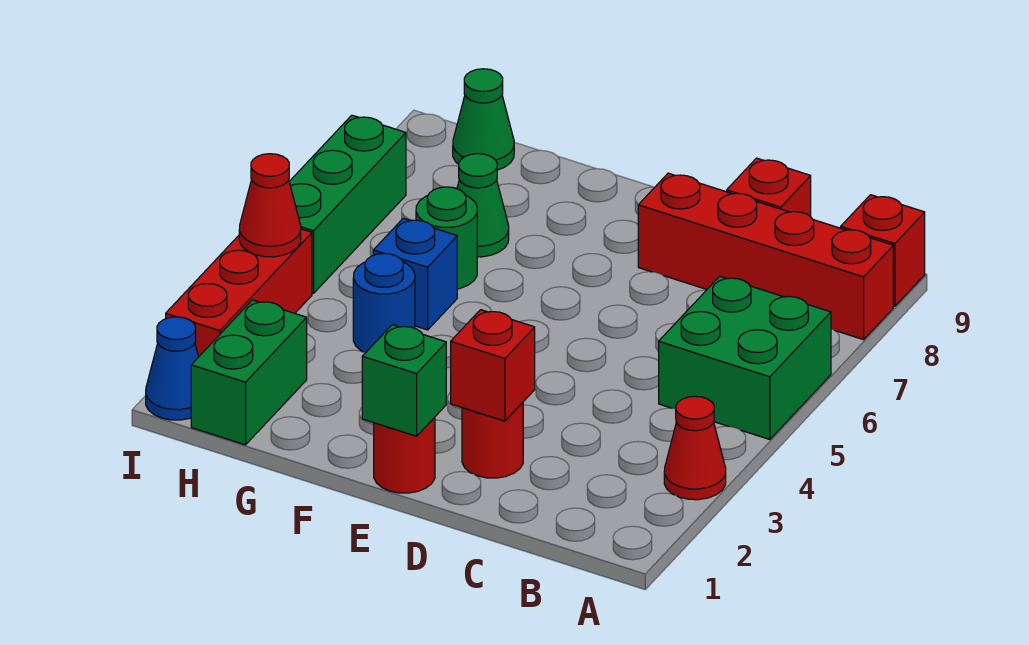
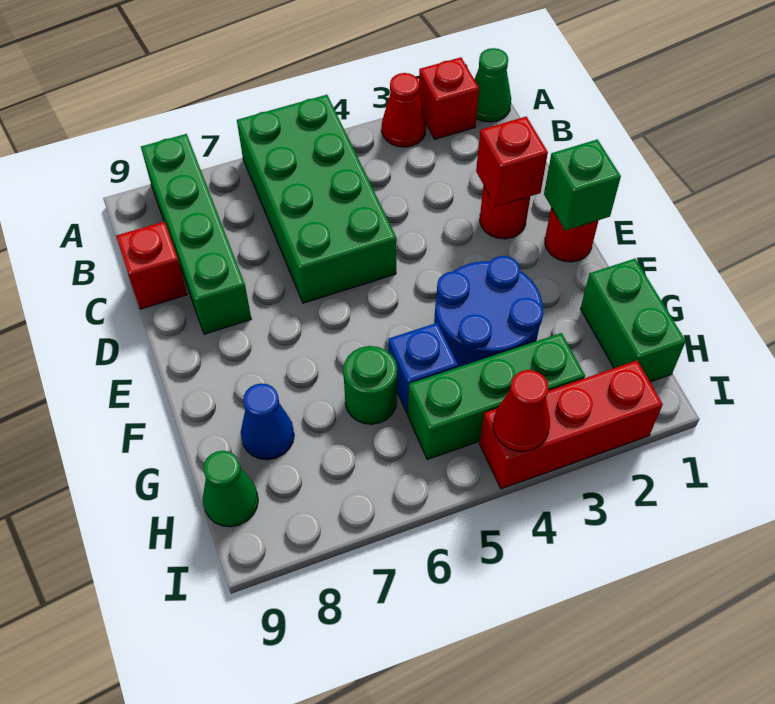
green brick A5:B6 level 1 -> green brick A5:D6 level 1
red brick A8:D8 level 1 -> green brick A8:D8 level 1
red brick A9 level 1 -> red brick A2 level 1
blue round brick G4 level 1 -> blue round brick F3:G4 level 1
green cone G7 level 1 -> green cone A1 level 1
green brick H1:H2 level 1 -> green brick G1:H1 level 1
blue cone I1 level 1 -> blue cone G8 level 1
green brick I5:I7 level 1 -> green brick H3:H5 level 1

